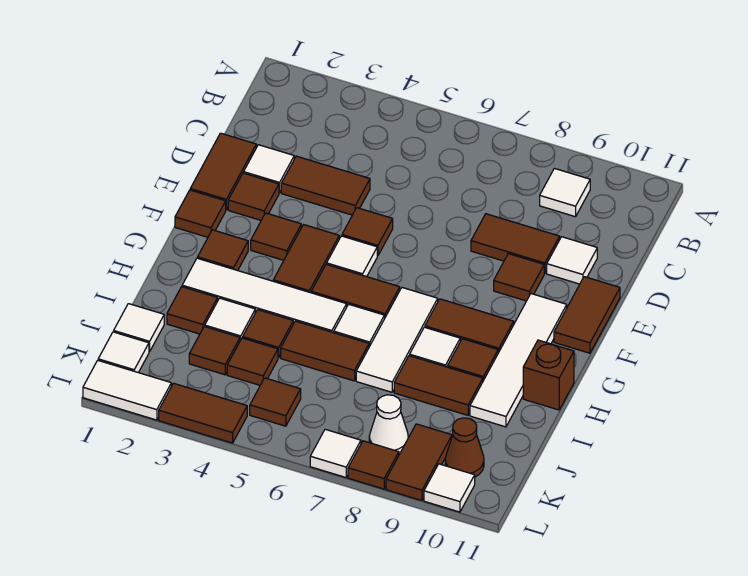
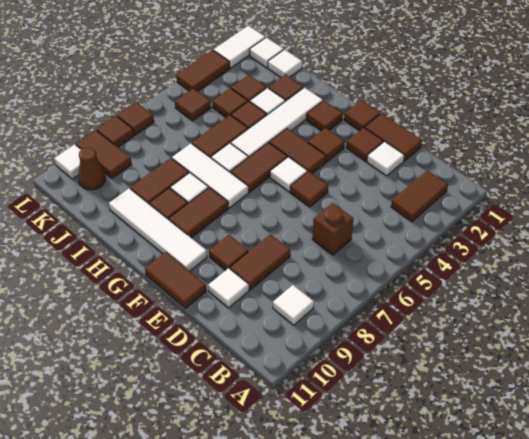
brown tile D3:D4 level 1 -> brown tile B2:B3 level 1
brown brick H11 level 1 -> brown brick C6 level 1
white cone K8 level 1 -> none
white tile L7 level 1 -> brown tile L7 level 1

